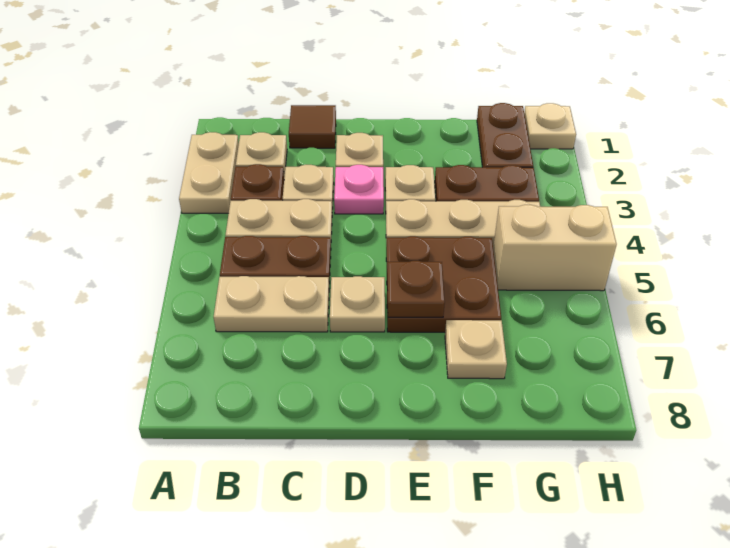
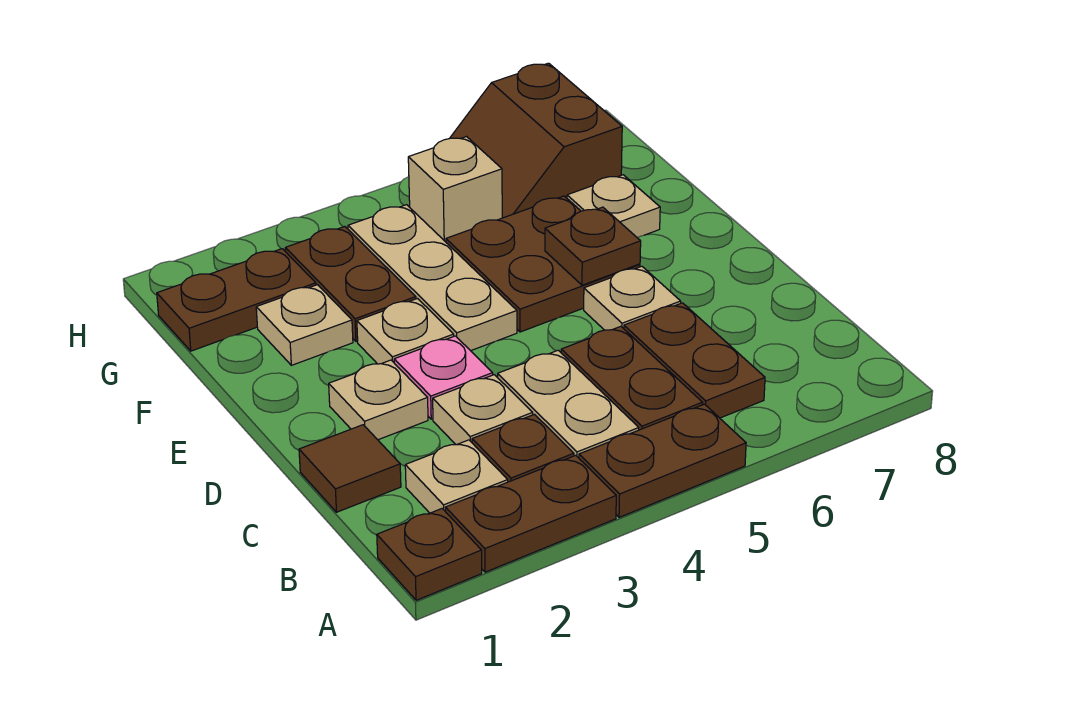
none -> brown plate A1 level 1
tan plate A2:A3 level 1 -> brown plate A2:A3 level 1
none -> brown plate A4:A5 level 1
tan plate B6:C6 level 1 -> brown plate B6:C6 level 1
tan brick G5:H5 level 1 -> tan brick G5 level 1
none -> brown slope G6:H7 level 1 top 7
tan plate H1 level 1 -> tan plate F2 level 1

